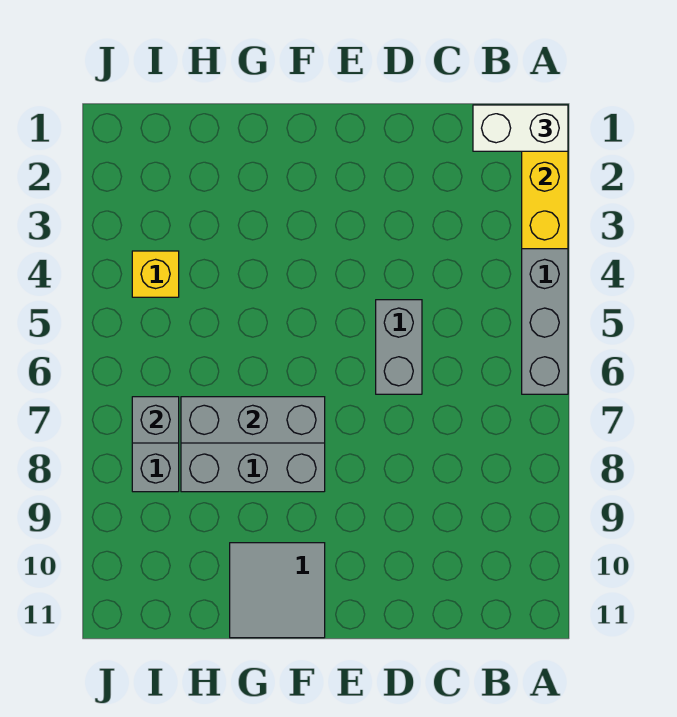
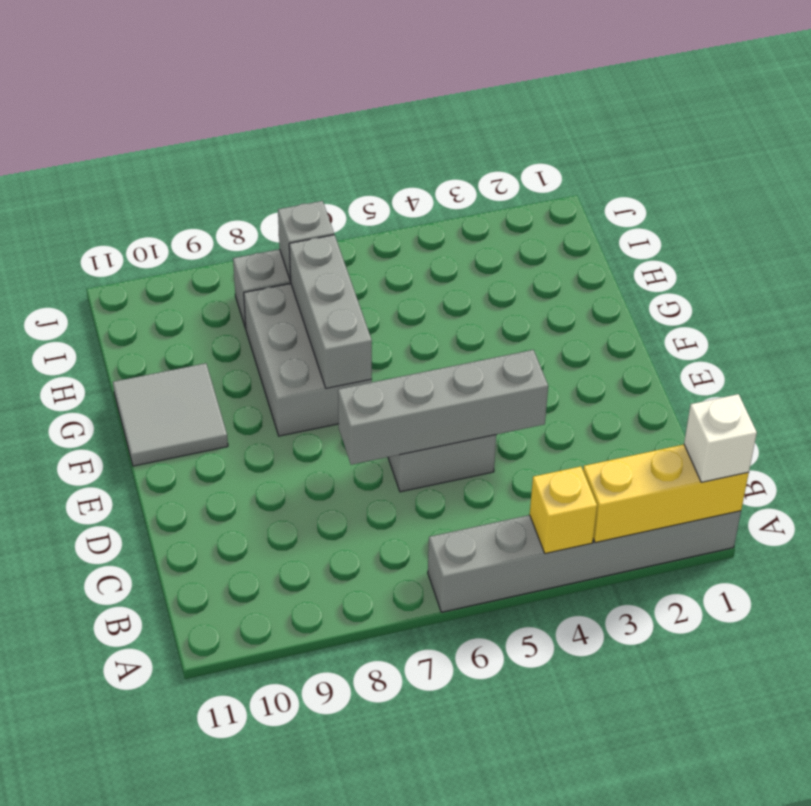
white brick A1:B1 level 3 -> white brick A1 level 3
none -> grey brick D4:D7 level 2
yellow brick I4 level 1 -> yellow brick A4 level 2

